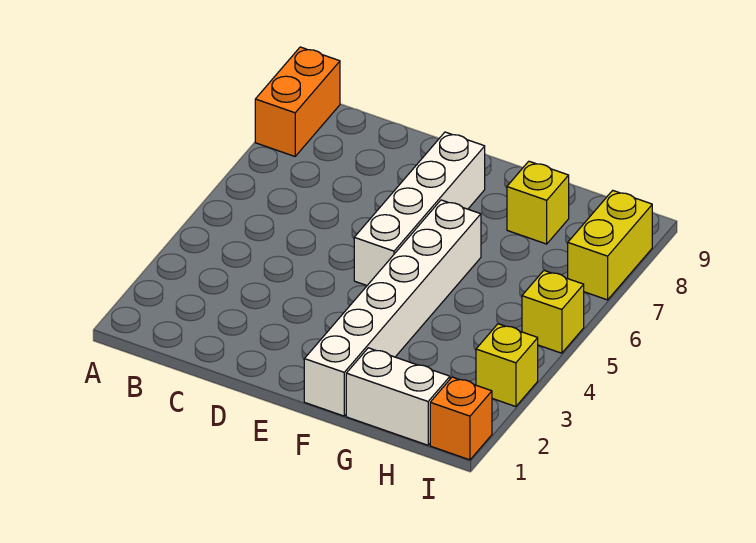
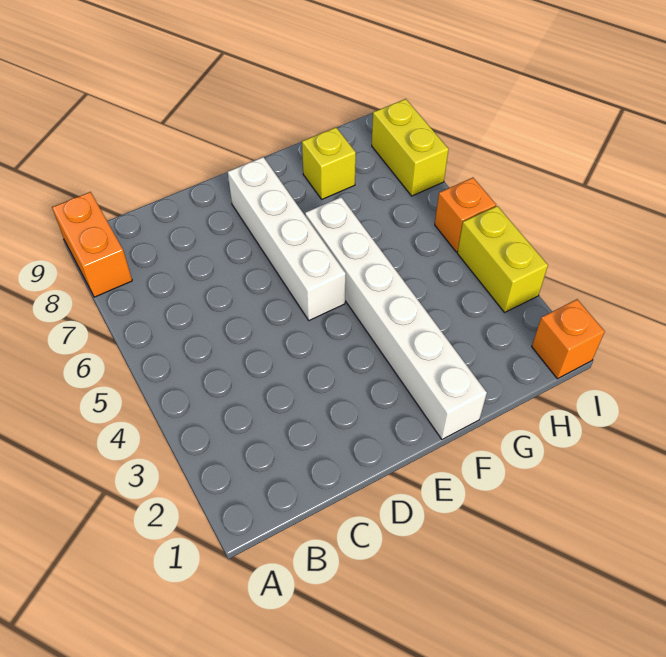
white brick G1:H1 level 1 -> none
yellow brick I3 level 1 -> yellow brick I3:I4 level 1
yellow brick I5 level 1 -> orange brick I5 level 1

